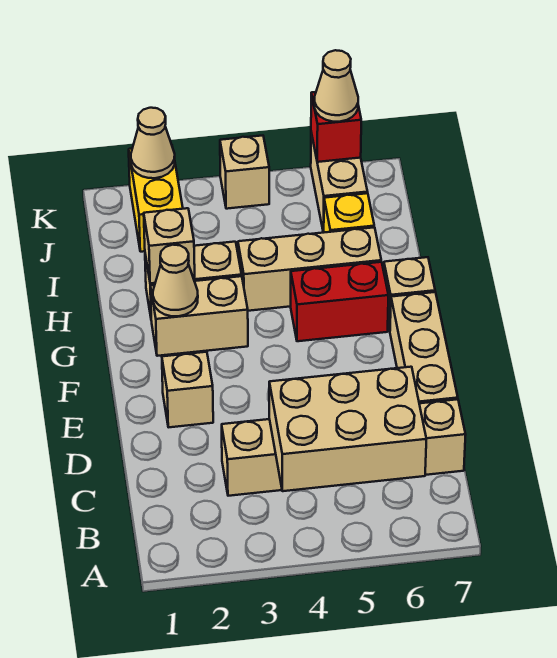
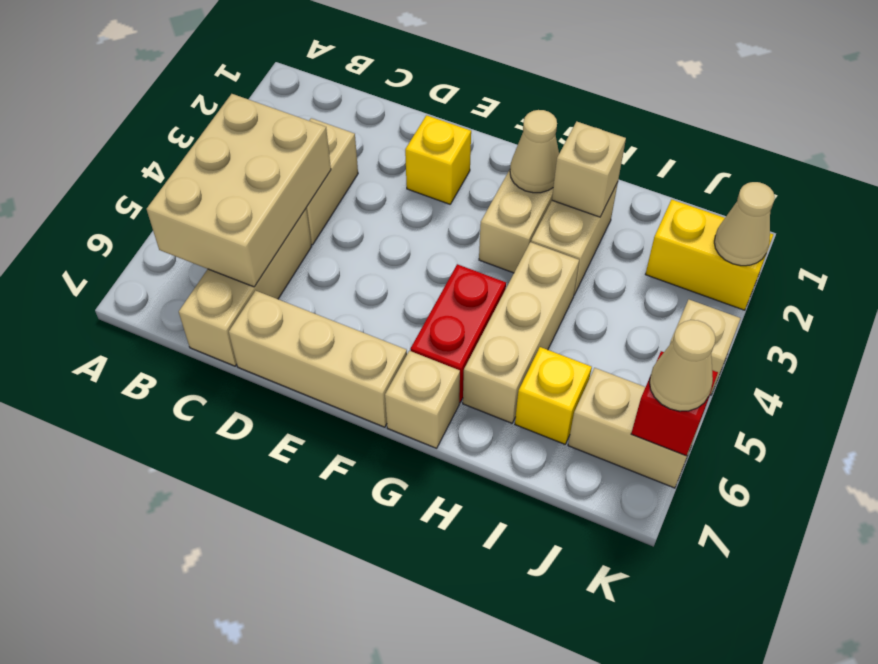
tan brick E2 level 1 -> yellow brick E2 level 1

